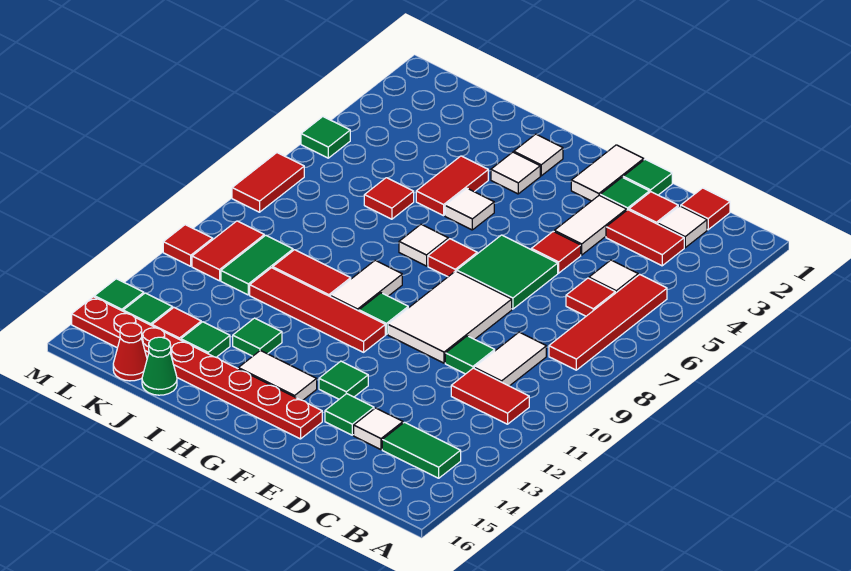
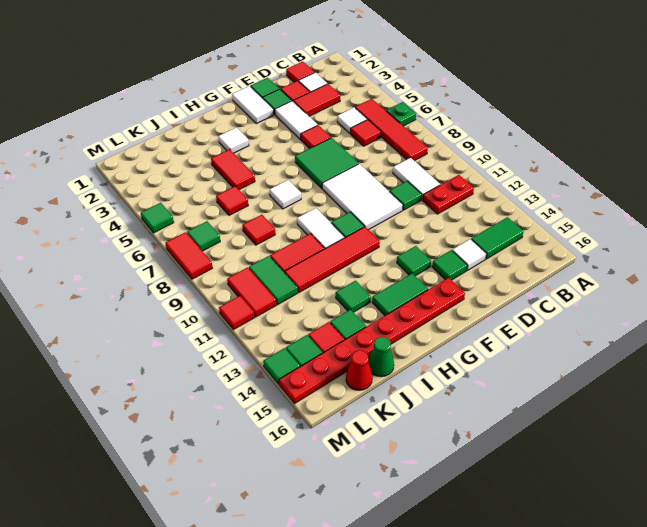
none -> green plate A6 level 1
red tile B11:C11 level 1 -> red plate B11:C11 level 1
red tile G7 level 1 -> red tile J8 level 1
white tile G14:H14 level 1 -> green tile G14:H14 level 1
white tile H2 level 1 -> none
white tile H5 level 1 -> none
none -> green tile L7 level 1

